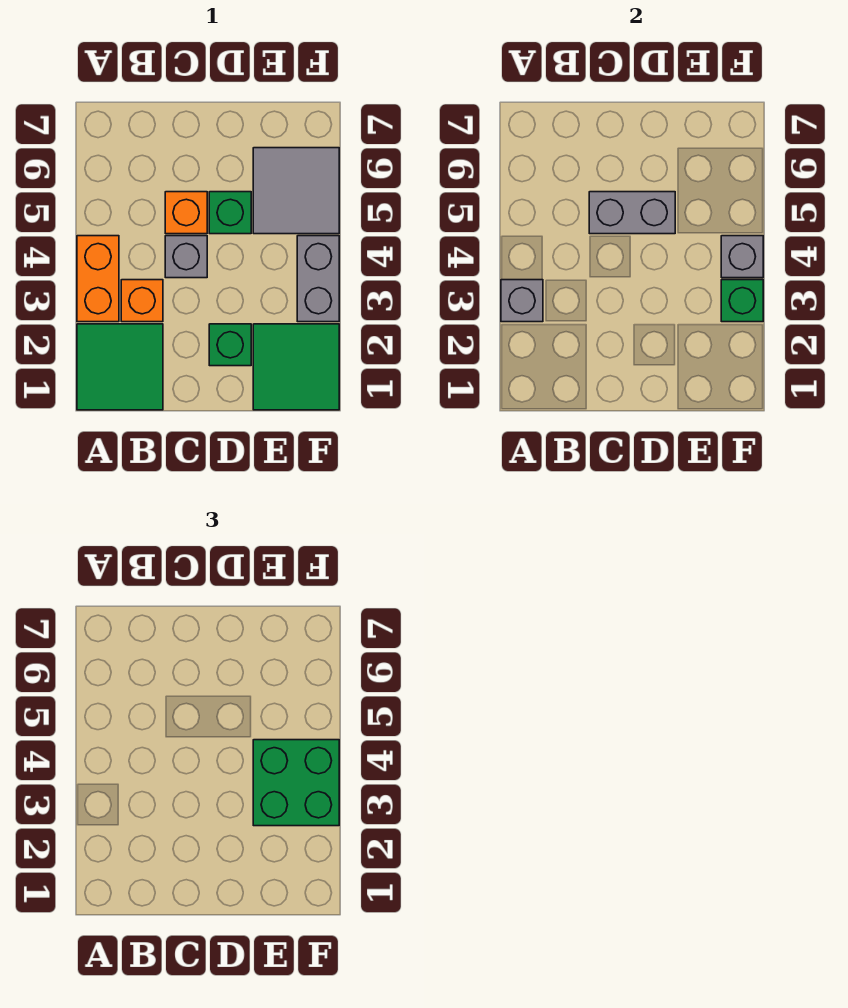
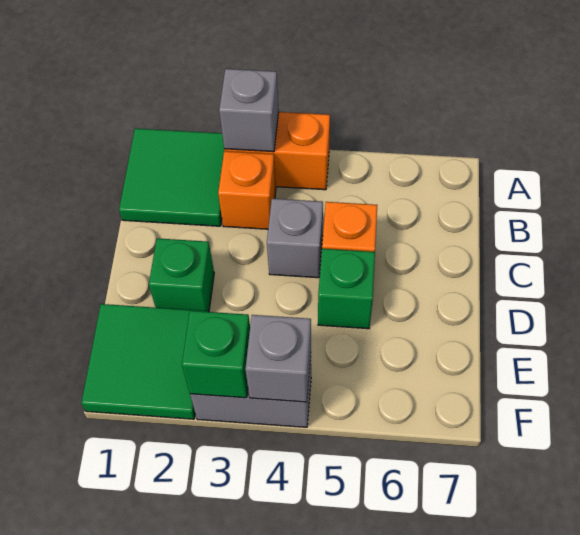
grey brick C5:D5 level 2 -> none
green brick E3:F4 level 3 -> none
grey tile E5:F6 level 1 -> none

